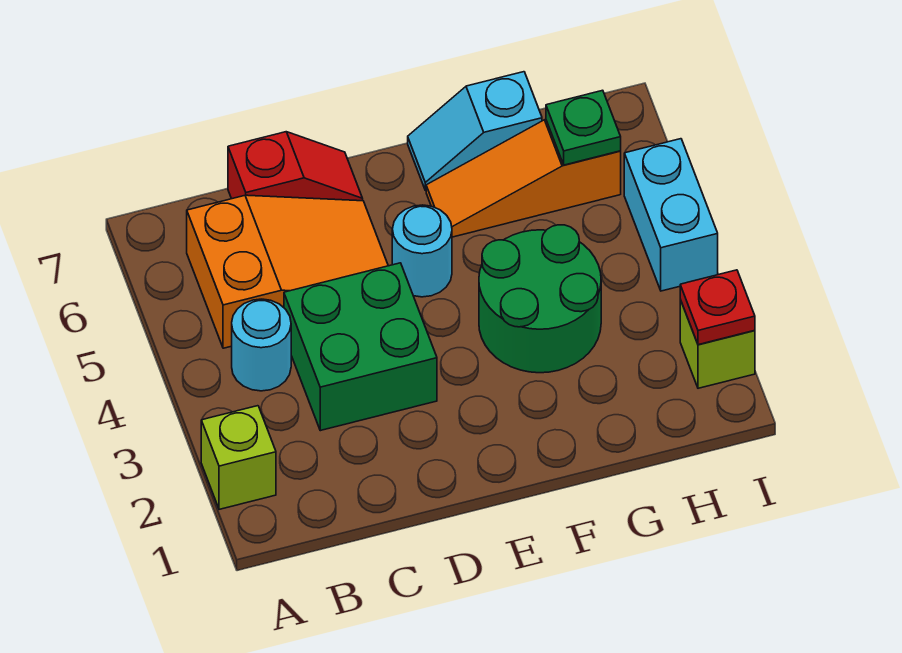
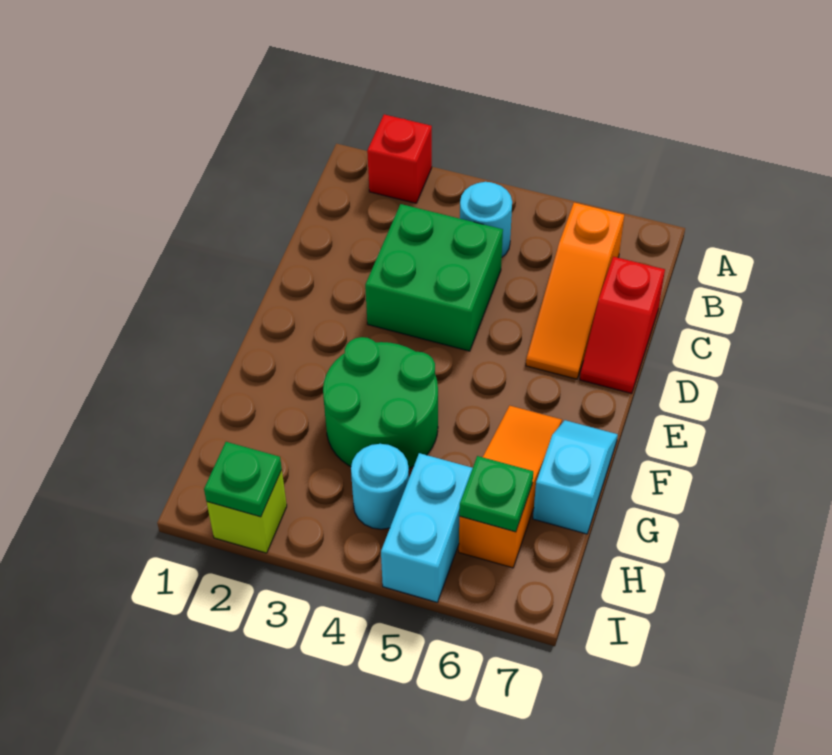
lime brick A2 level 1 -> red brick A2 level 1
orange slope B5:D6 level 1 top B -> orange slope B6:D6 level 1 top B
cyan round brick E5 level 1 -> cyan round brick H4 level 1
red plate I2 level 2 -> green plate I2 level 2
cyan brick I4:I5 level 1 -> cyan brick H5:I5 level 1

